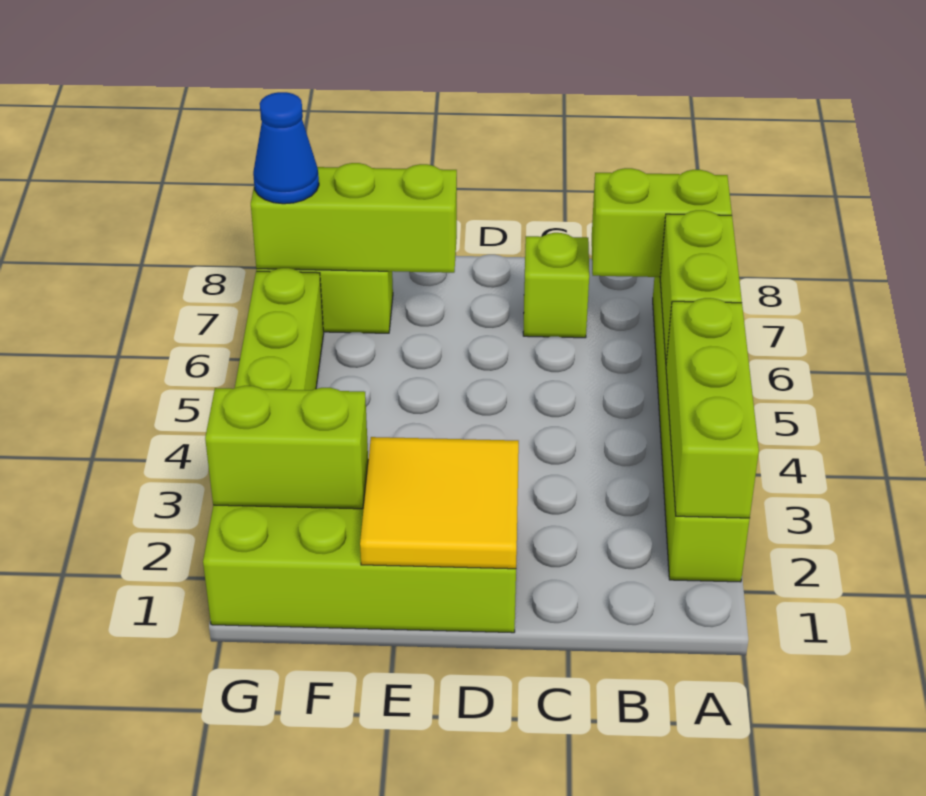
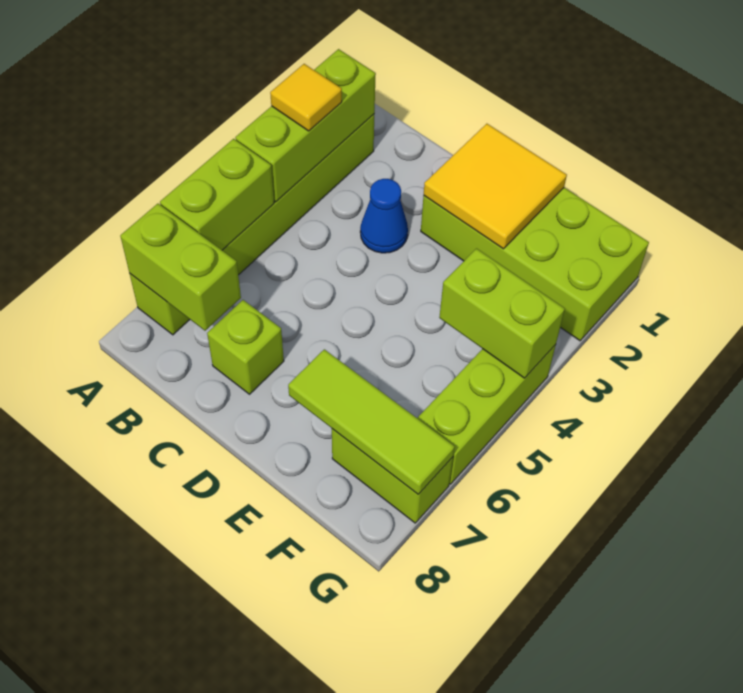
none -> yellow tile A3 level 3
lime brick E7:G7 level 2 -> lime tile E7:G7 level 2
lime brick F2:G2 level 2 -> lime brick F4:G4 level 2
blue cone G7 level 3 -> blue cone C3 level 1

